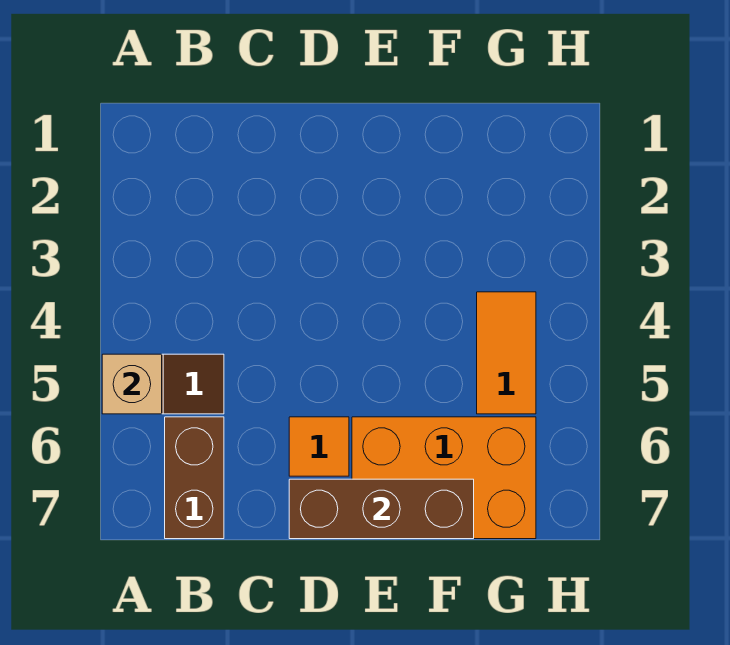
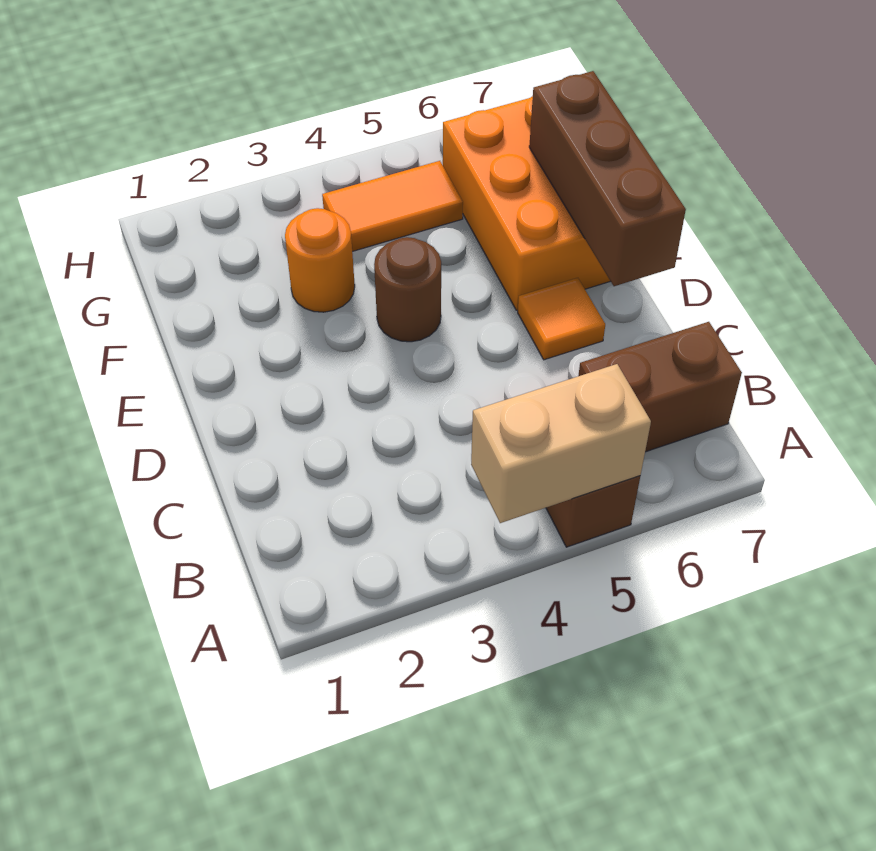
tan brick A5 level 2 -> tan brick A4:A5 level 2
none -> brown round brick E4 level 1
none -> orange round brick F3 level 1

